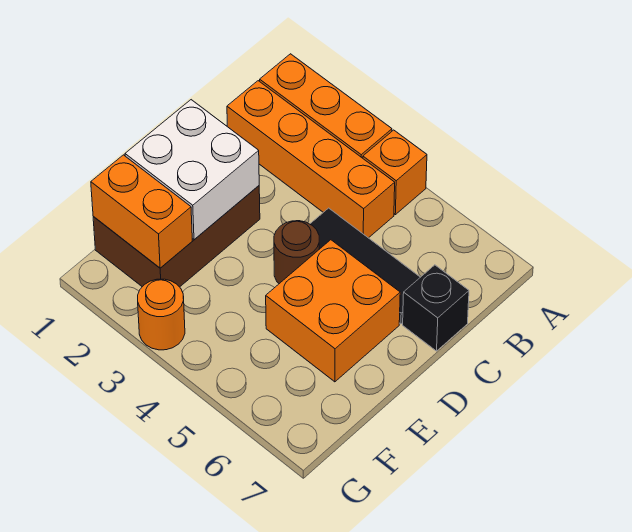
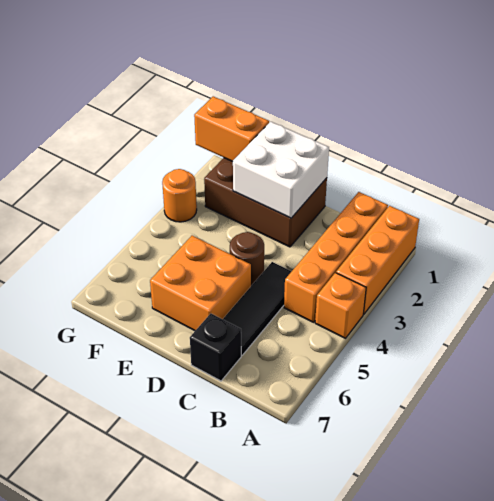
orange brick F1:F2 level 2 -> orange brick F1:G1 level 2

